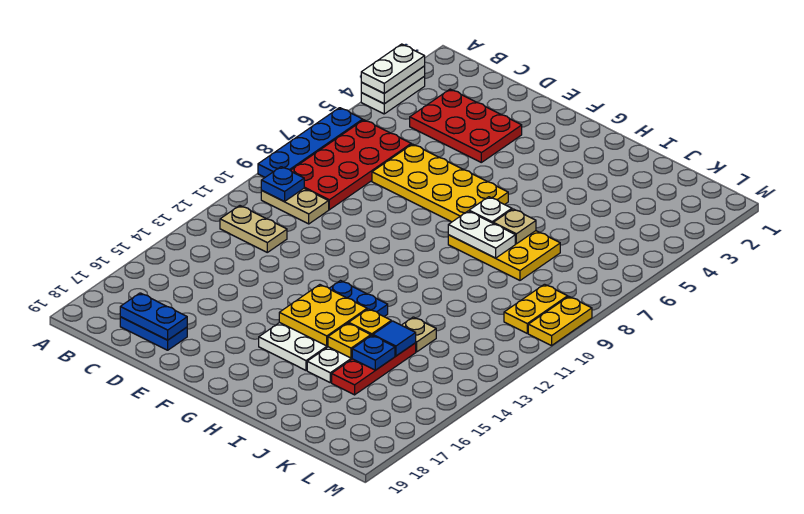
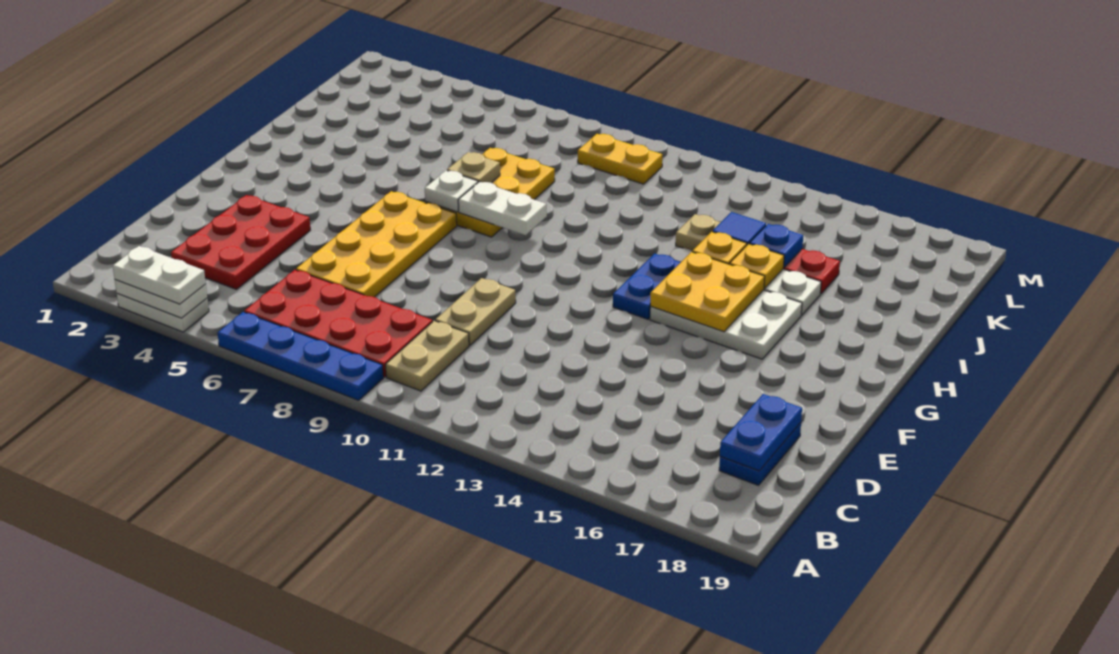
blue plate B10 level 2 -> none
tan plate B12:C12 level 1 -> tan plate D10:E10 level 1
white plate H8:I8 level 2 -> white plate H8:H9 level 2
yellow plate M9:M10 level 1 -> none

